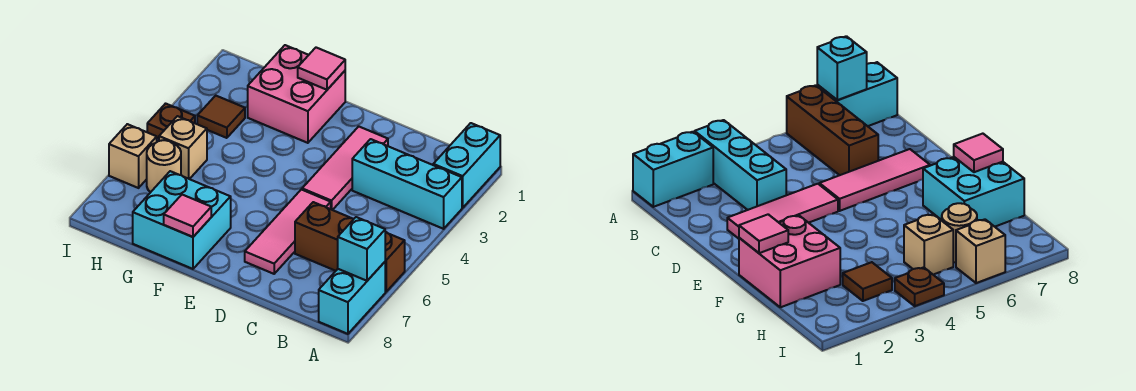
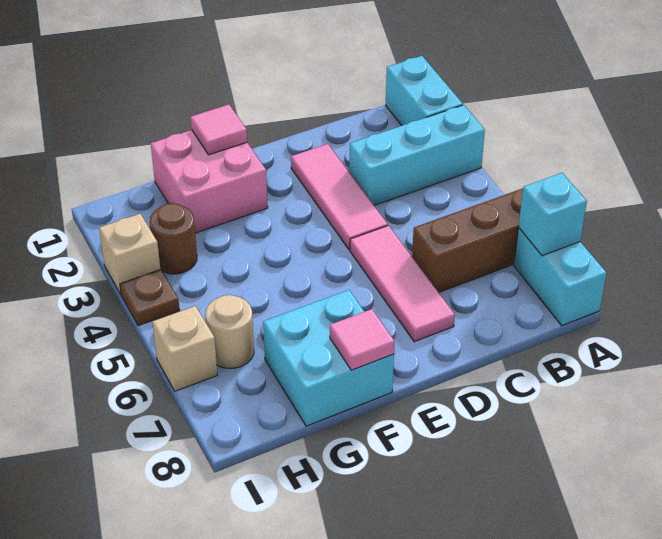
brown tile H3 level 1 -> brown round brick H3 level 1
tan brick H5 level 1 -> tan brick I3 level 1

